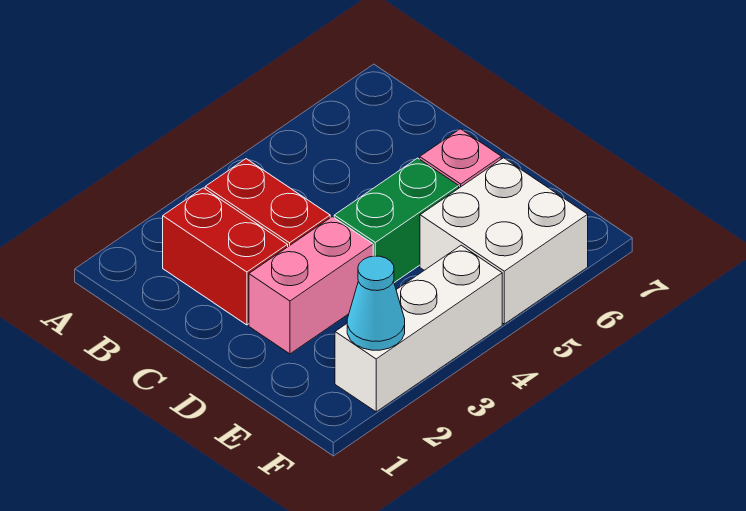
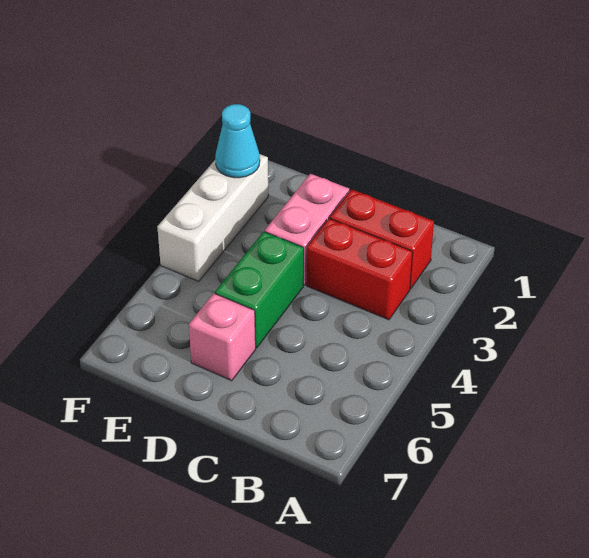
white brick E5:F6 level 1 -> none

